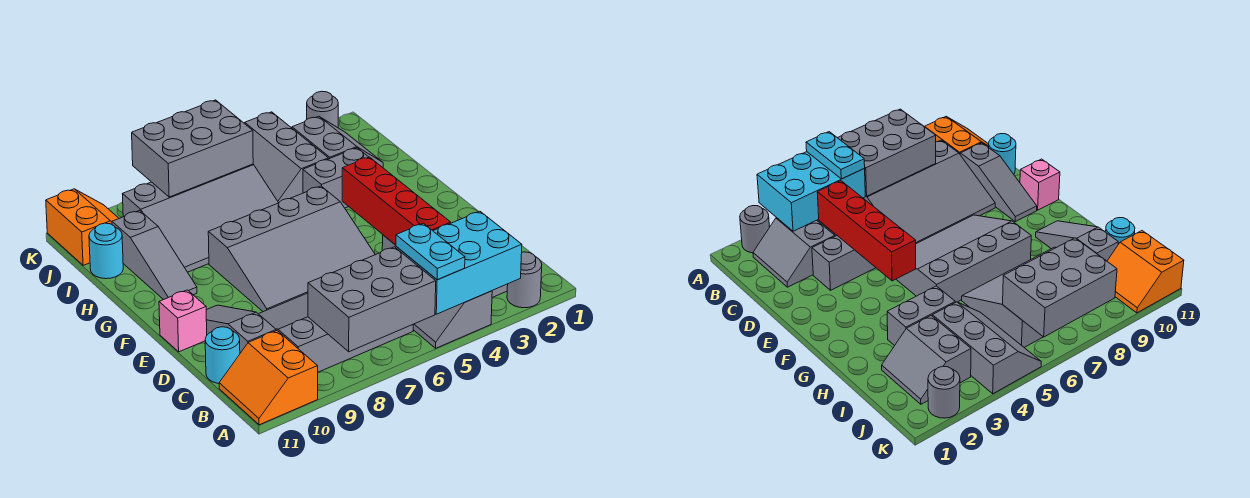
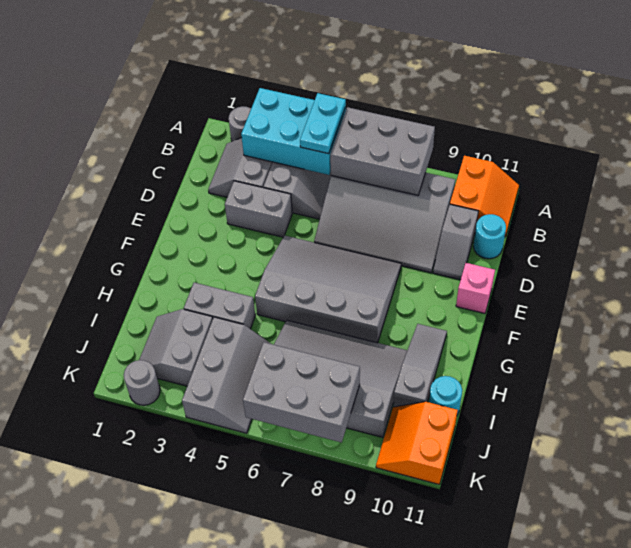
red brick C4:F4 level 2 -> none
grey slope C10:E10 level 1 top C -> grey slope C10:D10 level 1 top C

